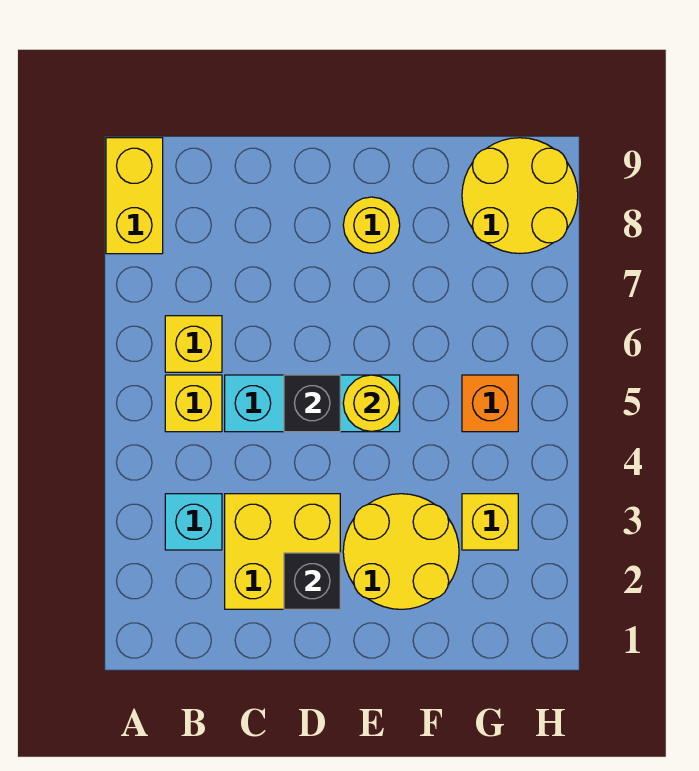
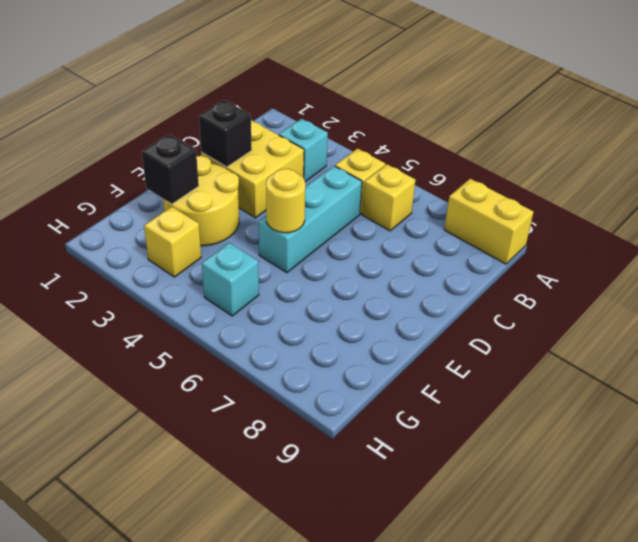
black brick D5 level 2 -> black brick F2 level 2
yellow round brick E8 level 1 -> none
orange brick G5 level 1 -> cyan brick G5 level 1
yellow round brick G8:H9 level 1 -> none

